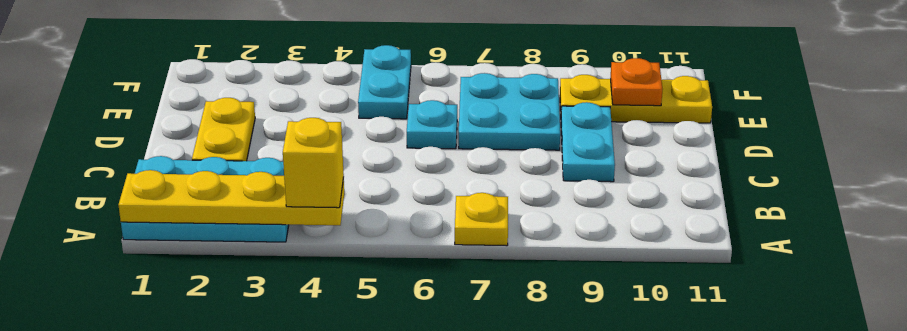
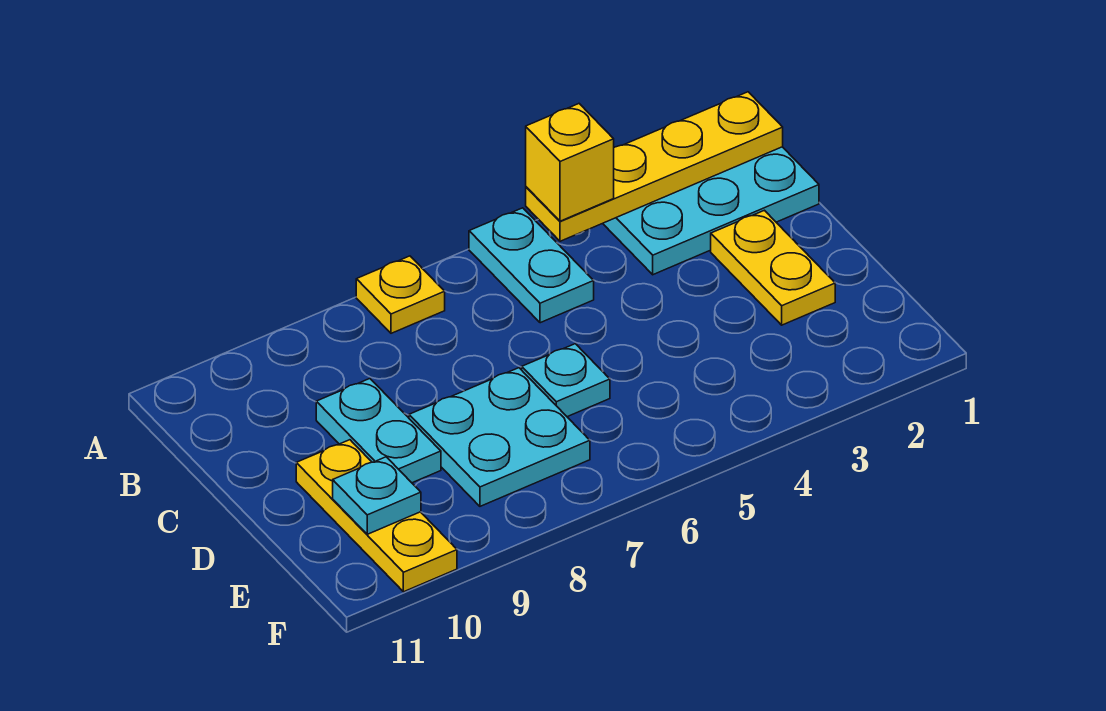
cyan plate E5:F5 level 1 -> cyan plate A5:B5 level 1
yellow plate E9:E11 level 1 -> yellow plate D10:F10 level 1
orange plate E10 level 2 -> cyan plate E10 level 2

